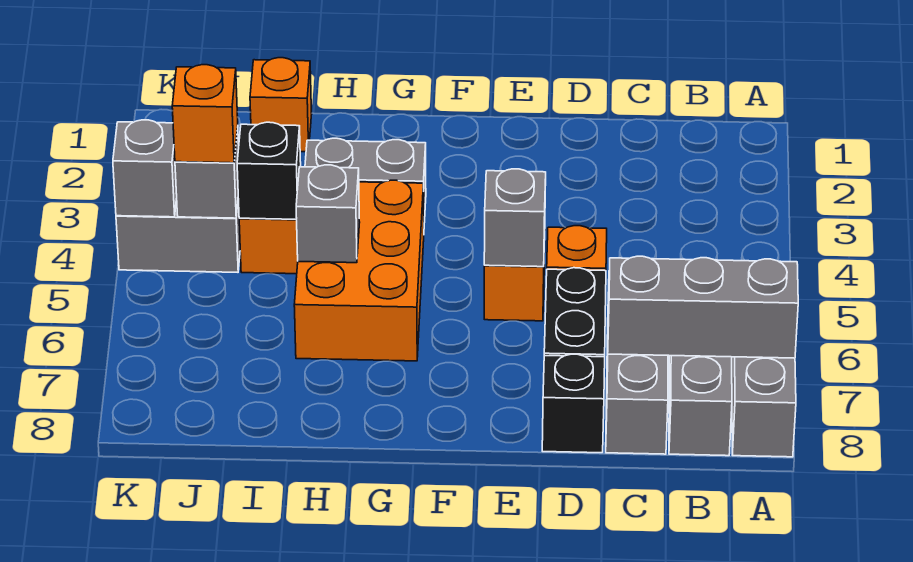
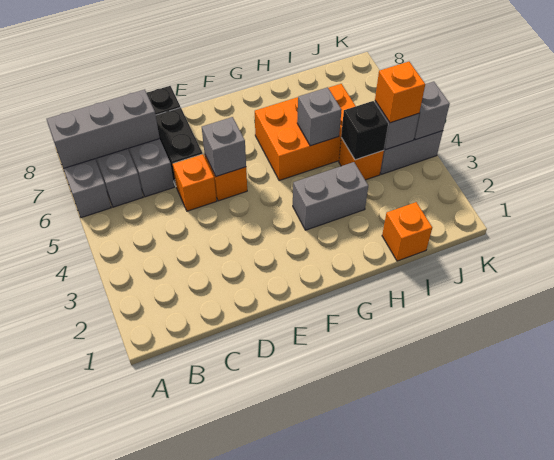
orange brick G4:H6 level 1 -> orange brick G5:I6 level 1

